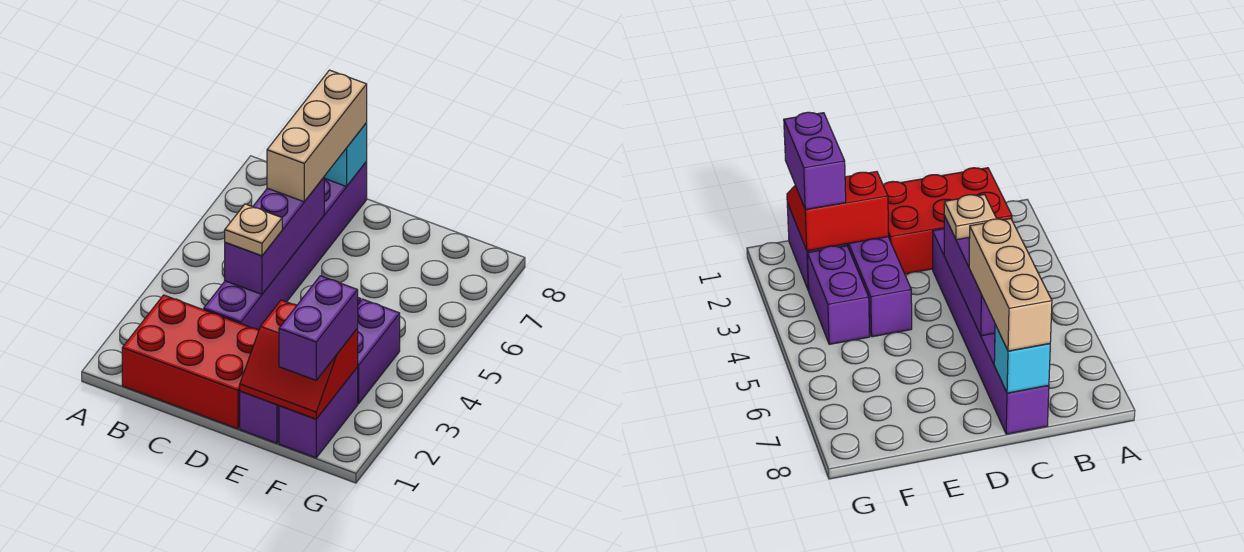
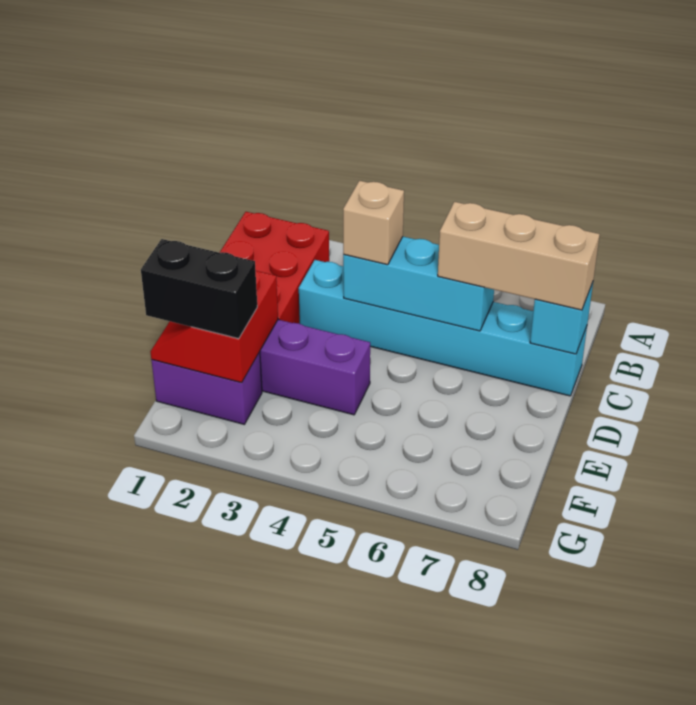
purple brick C3:C8 level 1 -> cyan brick C3:C8 level 1
purple brick C4:C6 level 2 -> cyan brick C4:C6 level 2
tan plate C4 level 3 -> tan brick C4 level 3
purple brick F1:F2 level 3 -> black brick F1:F2 level 3
purple brick F3:F4 level 1 -> none

